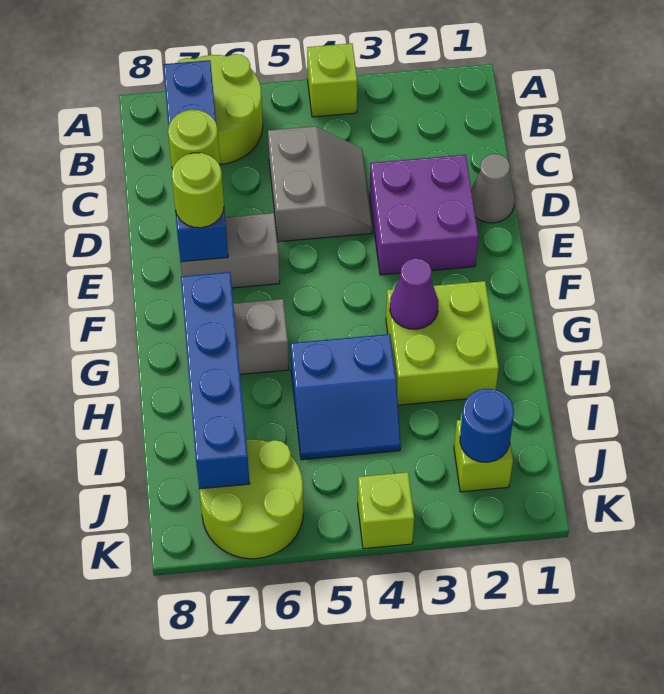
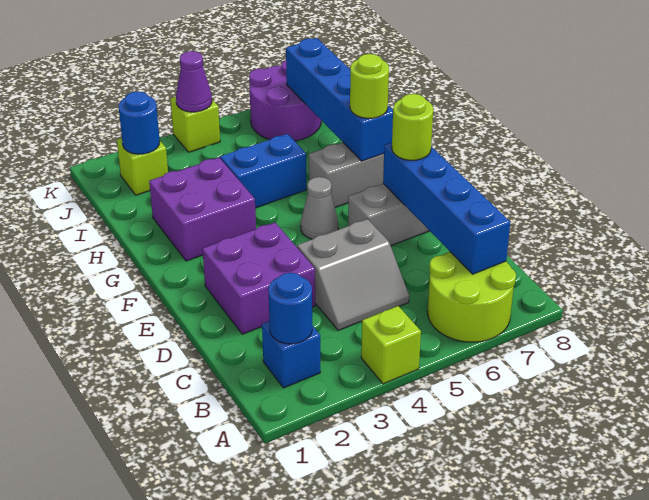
none -> blue brick B2 level 1
none -> blue round brick B2 level 2
grey slope C4:D5 level 1 top 5 -> grey slope C4:D5 level 1 top D
grey cone D1 level 1 -> grey cone F5 level 1
lime round brick D7 level 3 -> lime round brick G7 level 3
lime brick G2:H3 level 1 -> purple brick G2:H3 level 1
purple cone G3 level 2 -> purple cone K4 level 2
lime round brick J6:K7 level 1 -> purple round brick J6:K7 level 1

